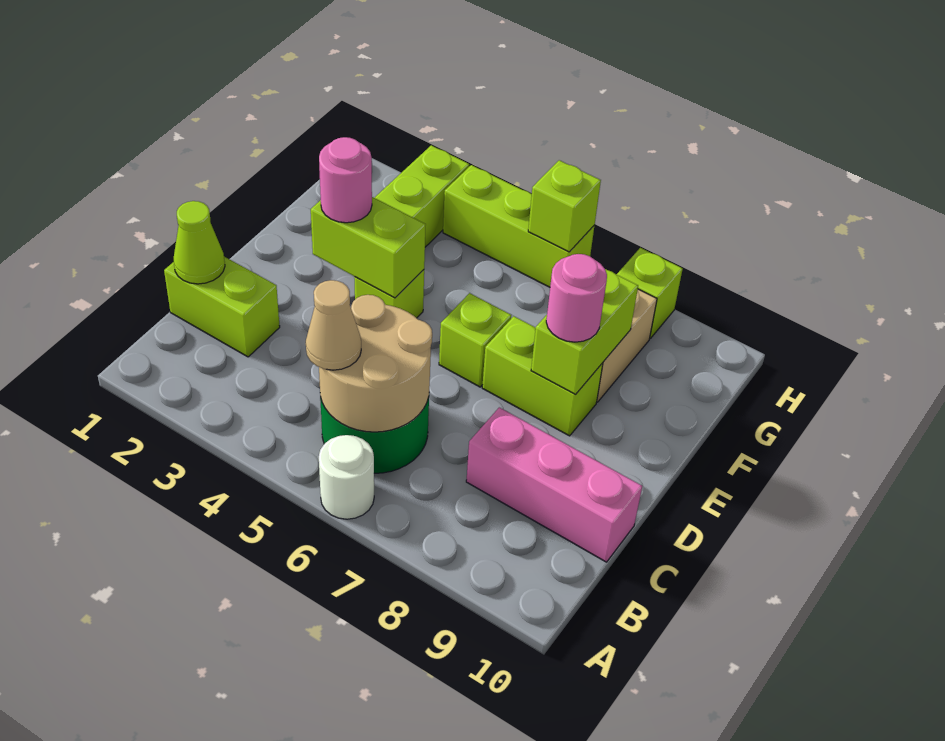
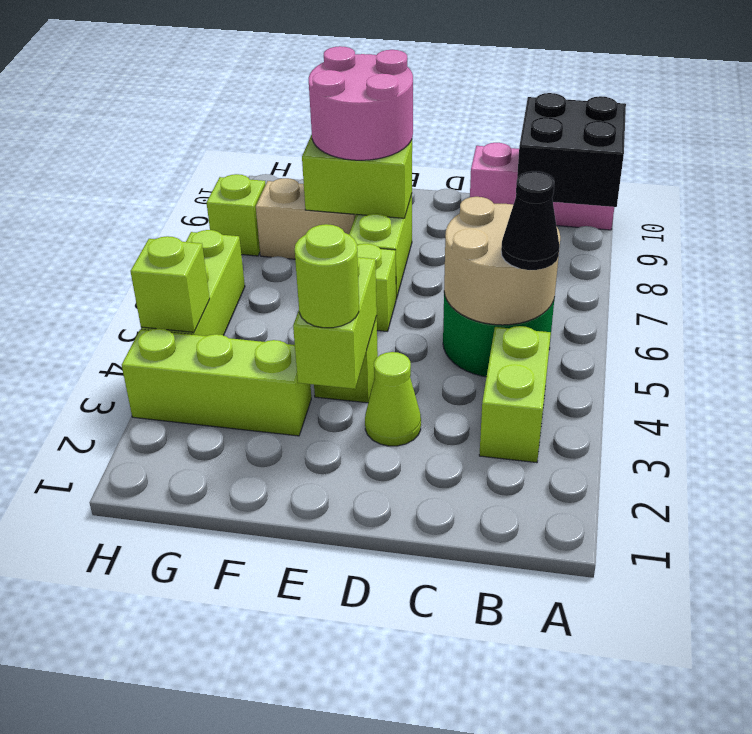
white round brick A6 level 1 -> none
none -> black brick A9:B10 level 2
tan cone B5 level 3 -> black cone B5 level 3
lime brick C1:C2 level 1 -> lime brick B3:B4 level 1
lime cone C1 level 2 -> lime cone D3 level 1
pink brick C8:C10 level 1 -> pink brick A10:C10 level 1
pink round brick E3 level 3 -> lime round brick E3 level 3
pink round brick E8 level 3 -> pink round brick E8:F9 level 3
lime brick H6 level 2 -> lime brick H4 level 2

